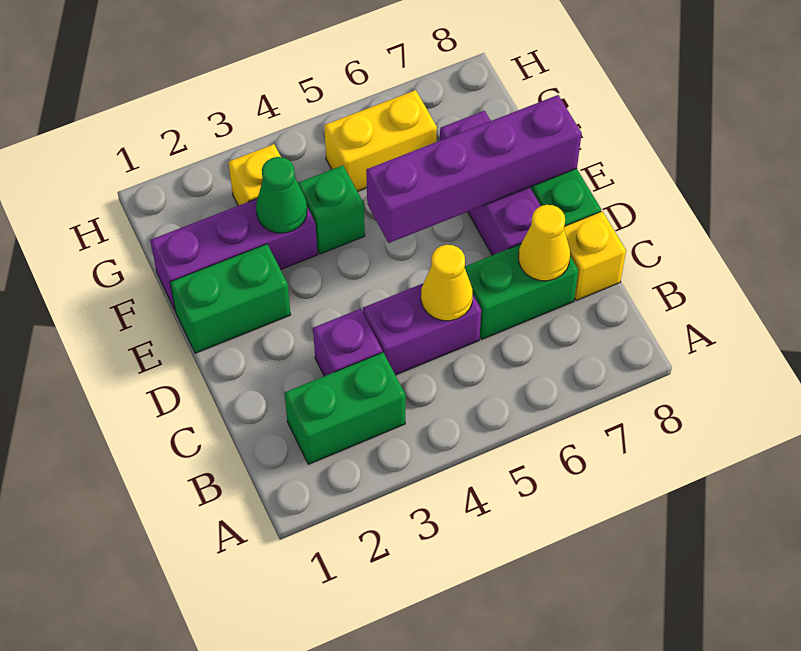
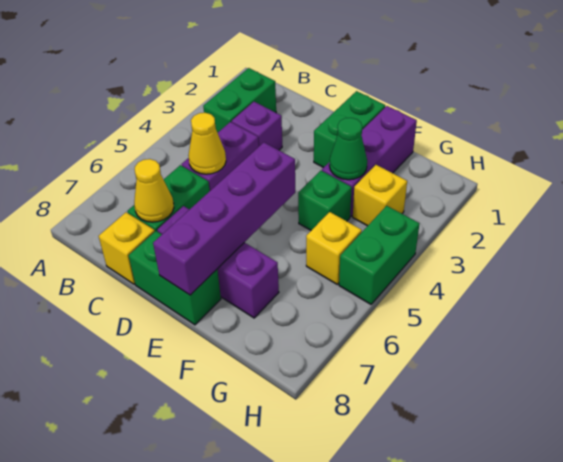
yellow brick G5:G6 level 1 -> yellow brick G5 level 1
none -> green brick H4:H5 level 1

